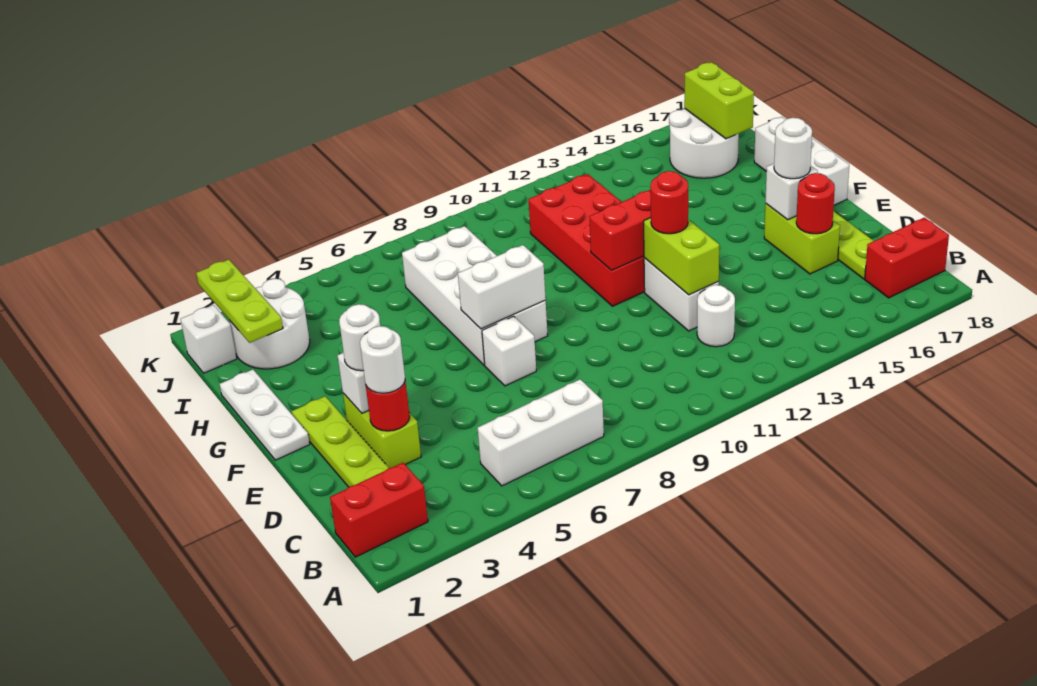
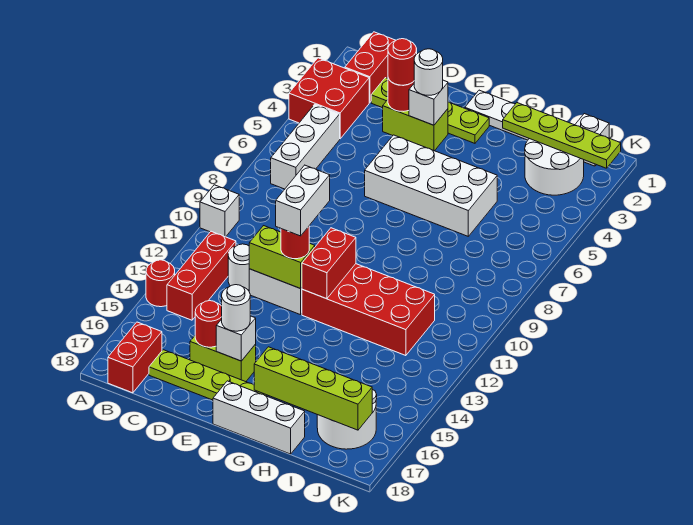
none -> red brick A3:B4 level 1
none -> red round brick A14 level 1
none -> red brick B12:B14 level 1
white round brick D3 level 3 -> red round brick D3 level 3
white brick E7 level 1 -> white brick A10 level 1
white brick F7:I8 level 1 -> white brick E5:H6 level 1
white brick F7:F8 level 2 -> white brick E11:E12 level 4
lime plate I2:K2 level 2 -> lime plate H2:K2 level 2
lime brick I17:J17 level 2 -> lime brick G17:J17 level 2

